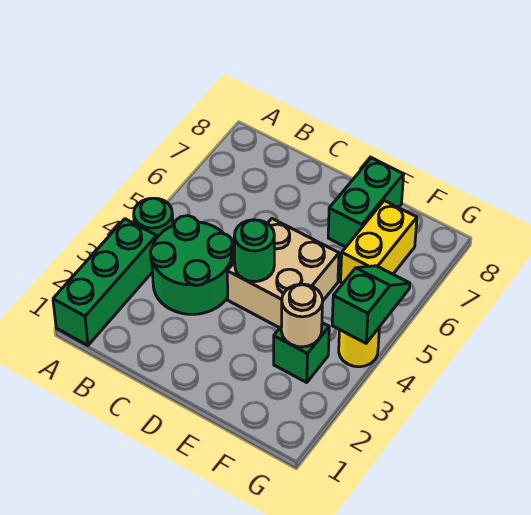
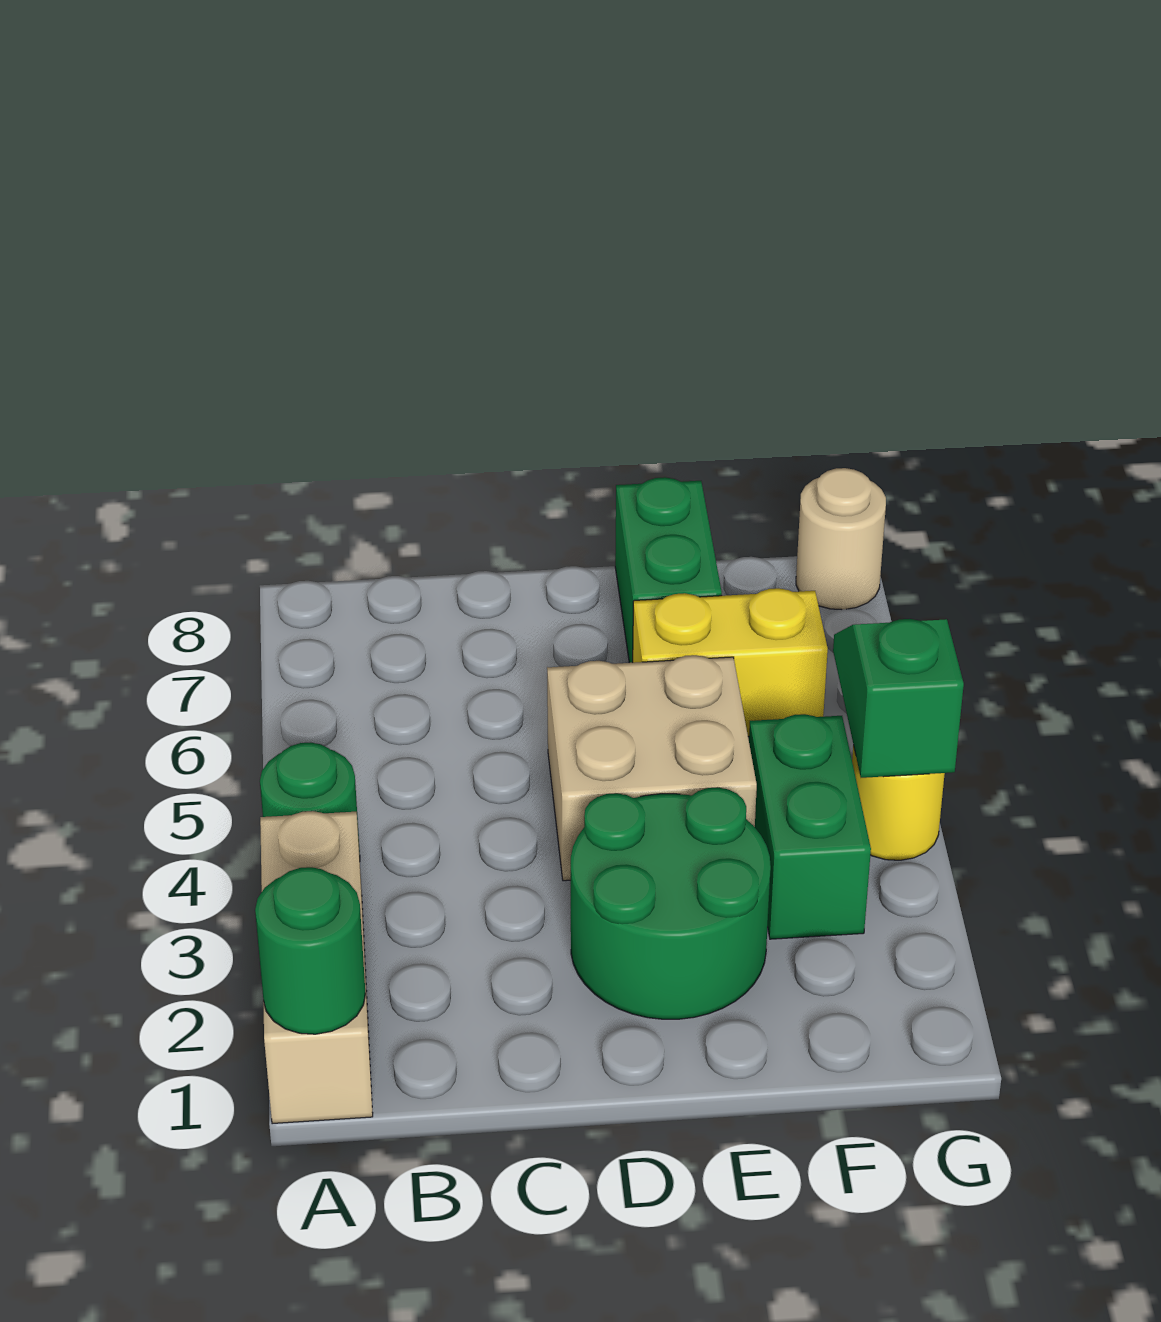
green brick A1:A3 level 1 -> tan brick A1:A3 level 1
green round brick B3:C4 level 1 -> green round brick D2:E3 level 1
green round brick D4 level 2 -> green round brick A1 level 2
green brick F3 level 1 -> green brick F3:F4 level 1
tan round brick F3 level 2 -> tan round brick G8 level 1
yellow brick F6:F7 level 1 -> yellow brick E6:F6 level 1

